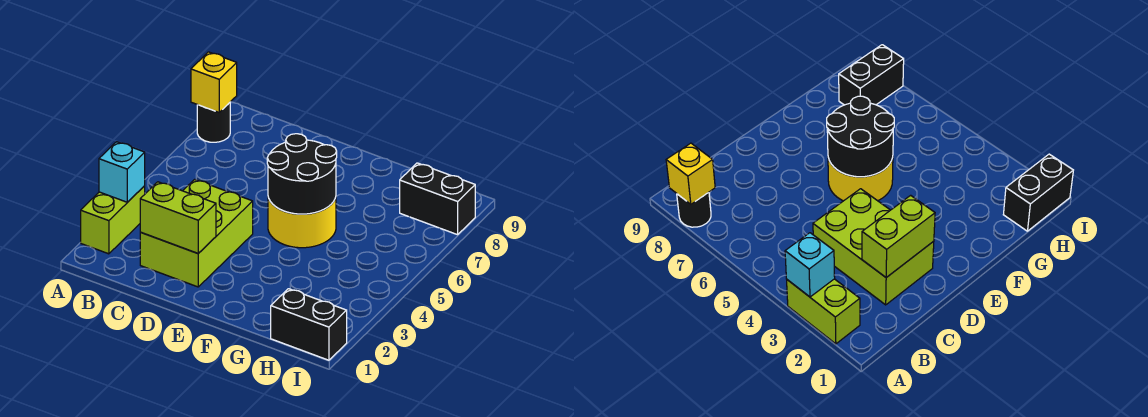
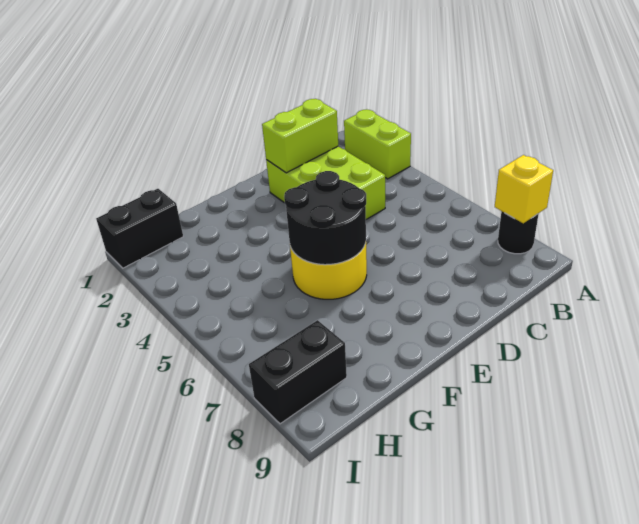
cyan brick A3 level 2 -> none

